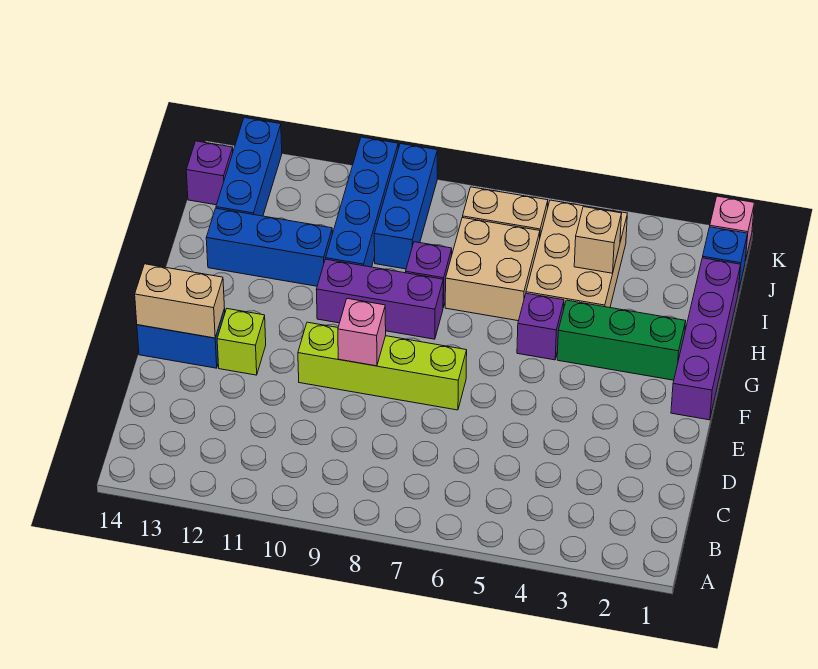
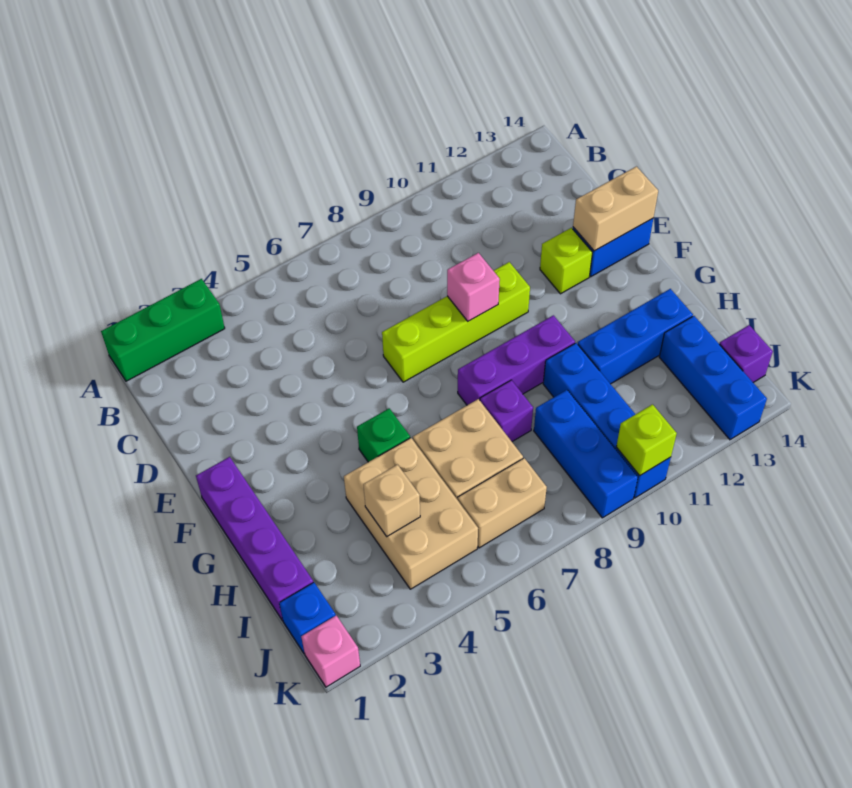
green brick G2:G4 level 1 -> green brick A1:A3 level 1
purple brick G5 level 1 -> green brick G5 level 1
none -> lime brick K10 level 2

